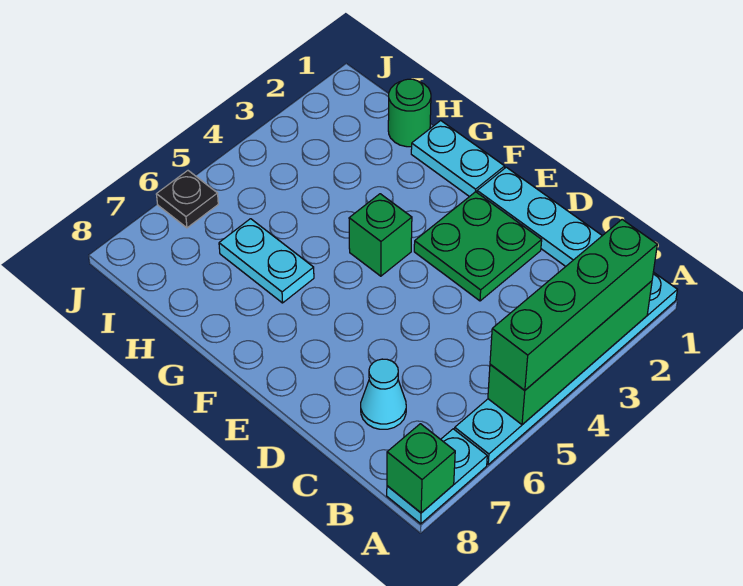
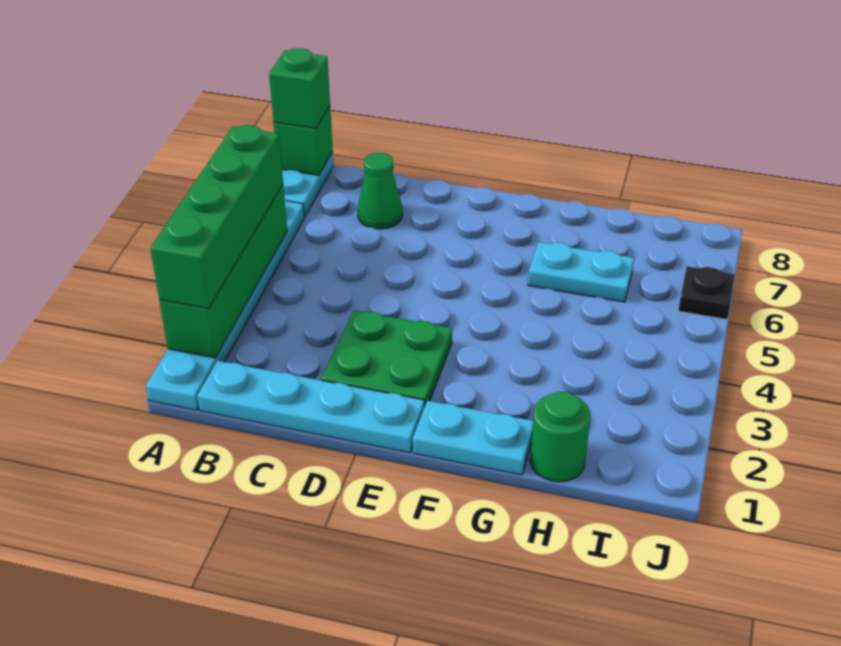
cyan cone C7 level 1 -> green cone C7 level 1
green brick F4 level 1 -> green brick A8 level 3

